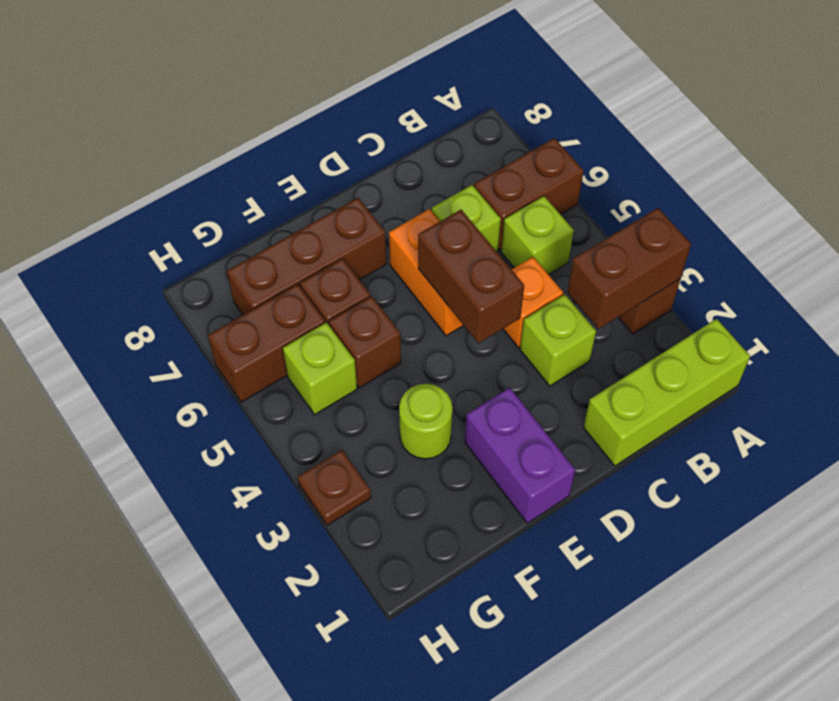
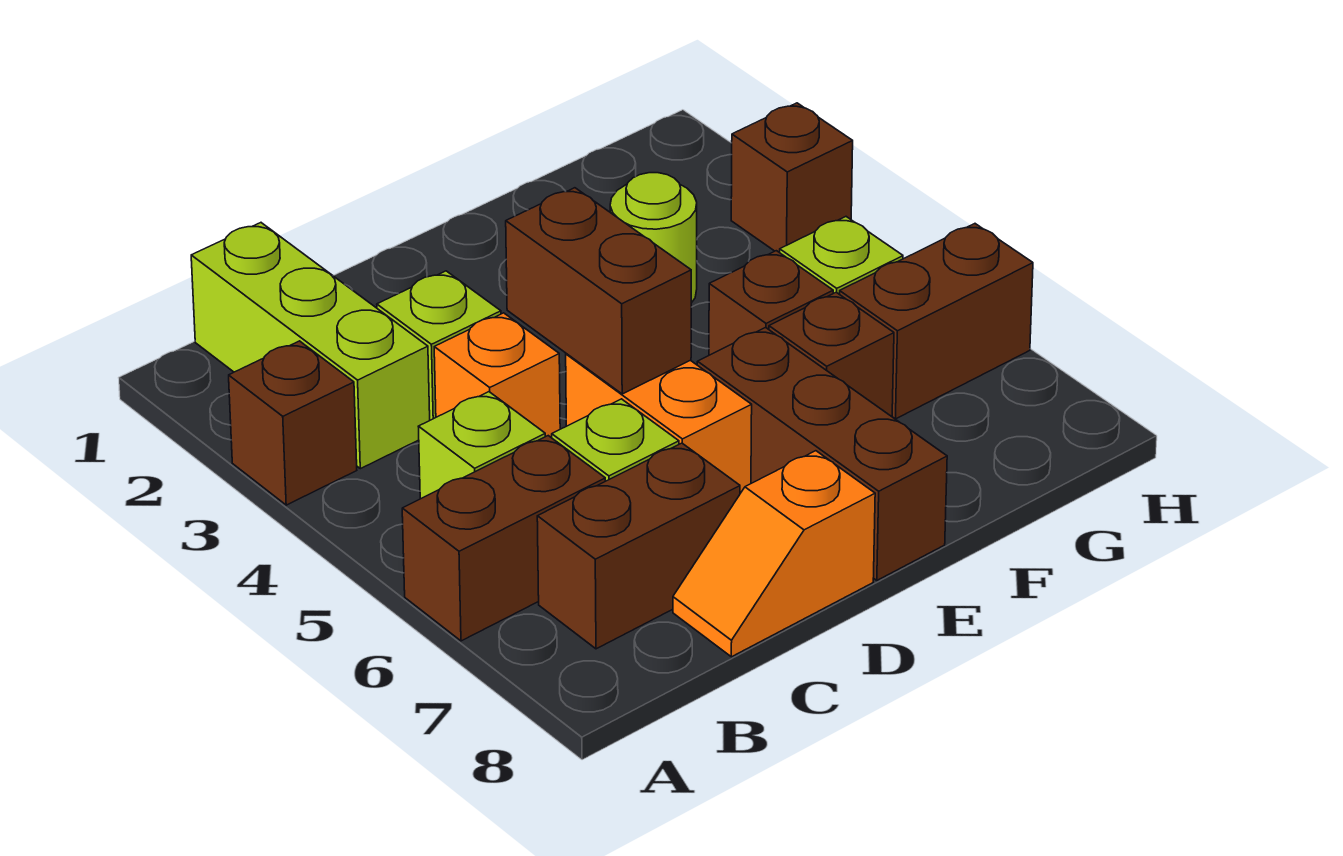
lime brick A1:C1 level 1 -> lime brick B1:B3 level 1
brown brick A3:B3 level 2 -> brown brick B7:C7 level 1
none -> orange slope C8:D8 level 1 top D
purple brick E1:E2 level 1 -> none
brown brick E7:G7 level 1 -> brown brick E6:E8 level 1
brown plate H3 level 1 -> brown brick H3 level 1

